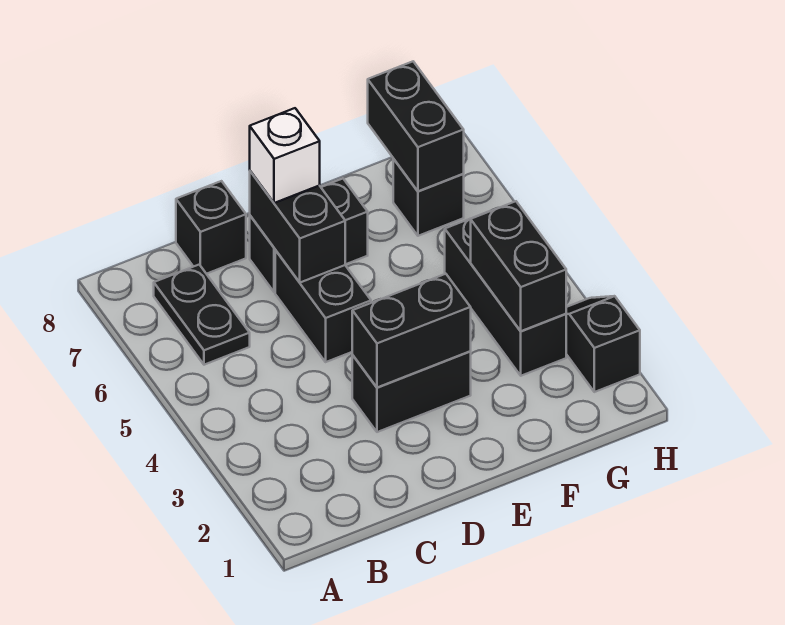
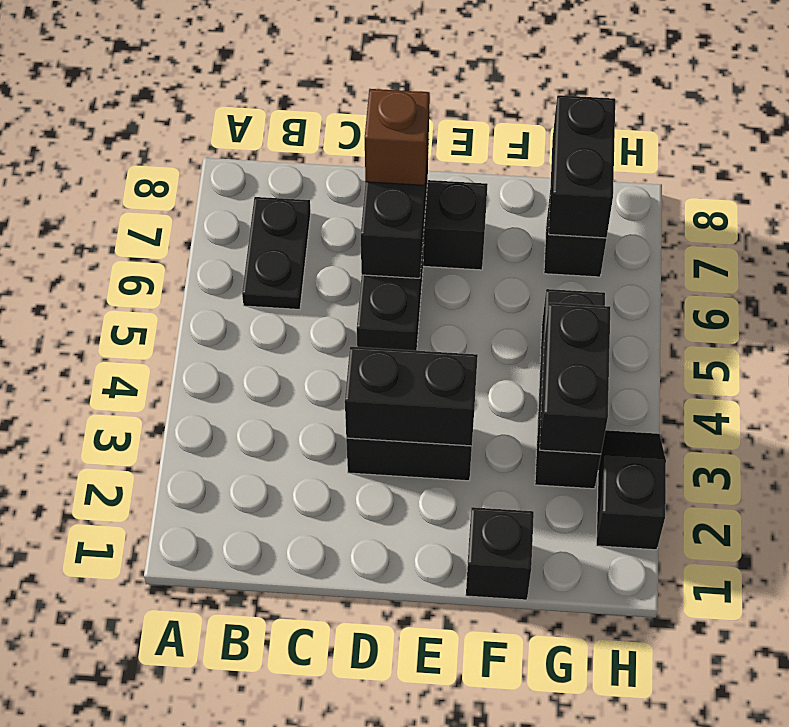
black brick C8 level 1 -> black brick F1 level 1
white brick D7 level 3 -> brown brick D7 level 3

